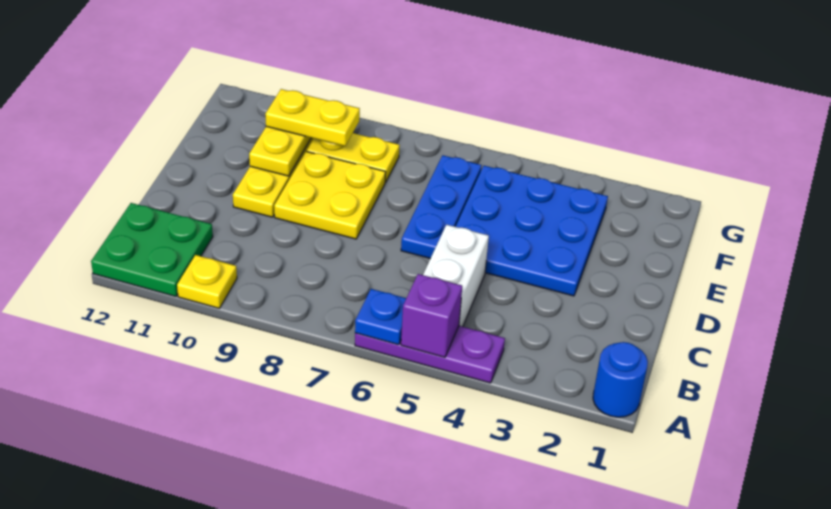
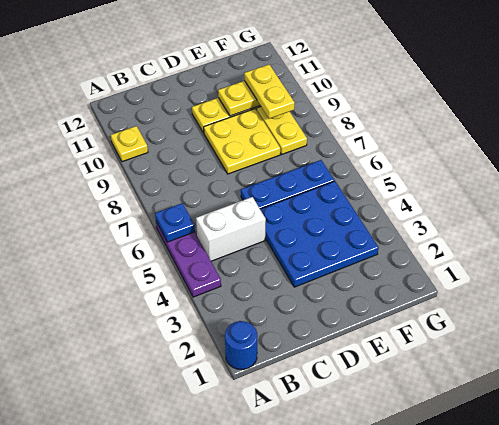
purple brick A5 level 2 -> none
green plate A11:B12 level 1 -> none

